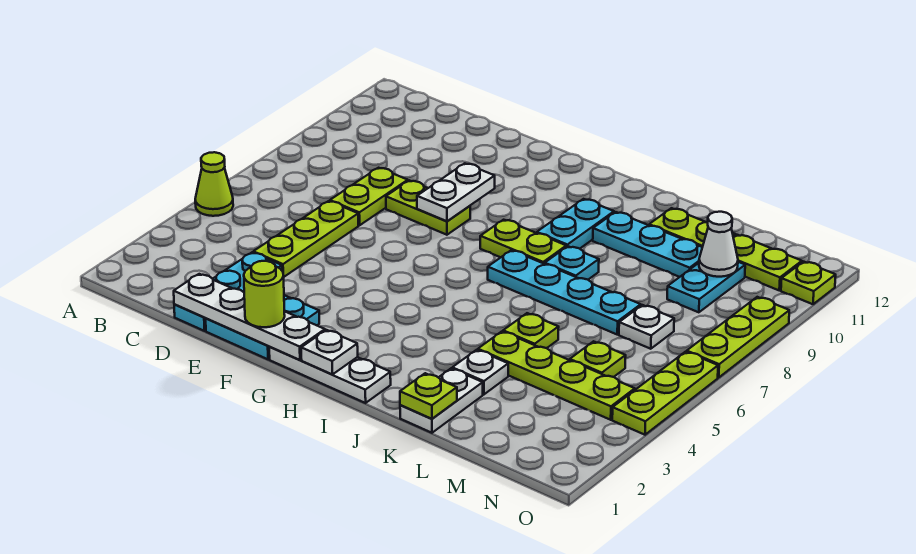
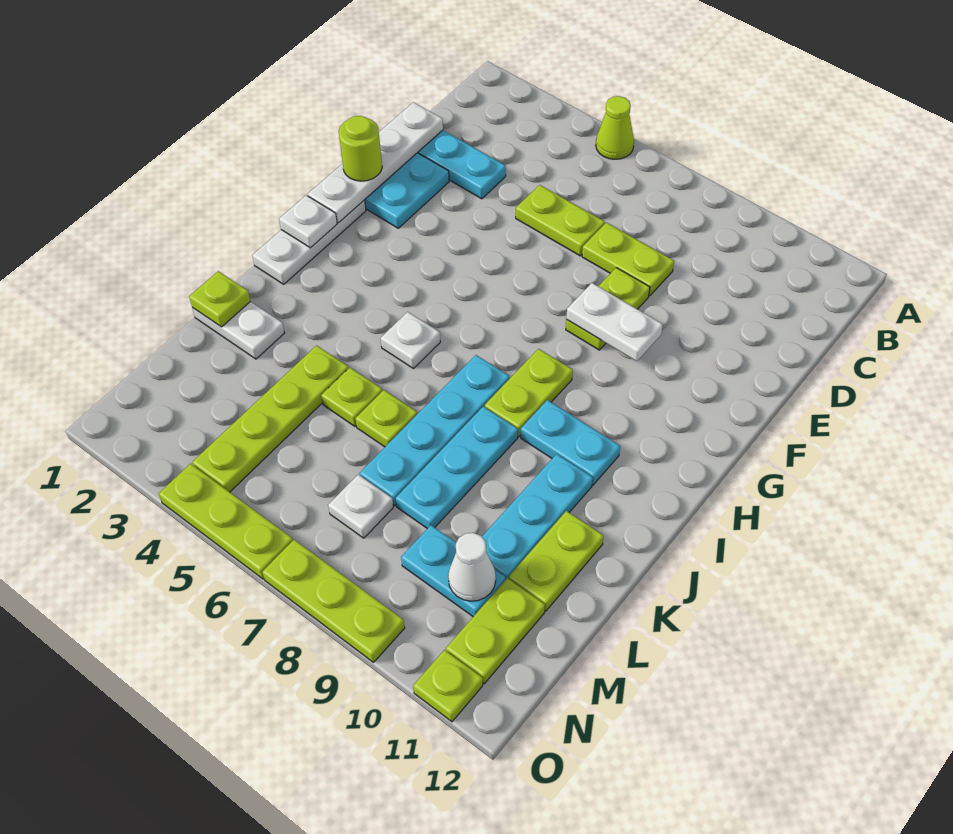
lime plate D4:D6 level 1 -> lime plate D5:D6 level 1
cyan plate J8 level 1 -> cyan plate J8:L8 level 1
white plate K3 level 1 -> white plate I5 level 1
lime plate M5 level 1 -> lime plate K6 level 1

